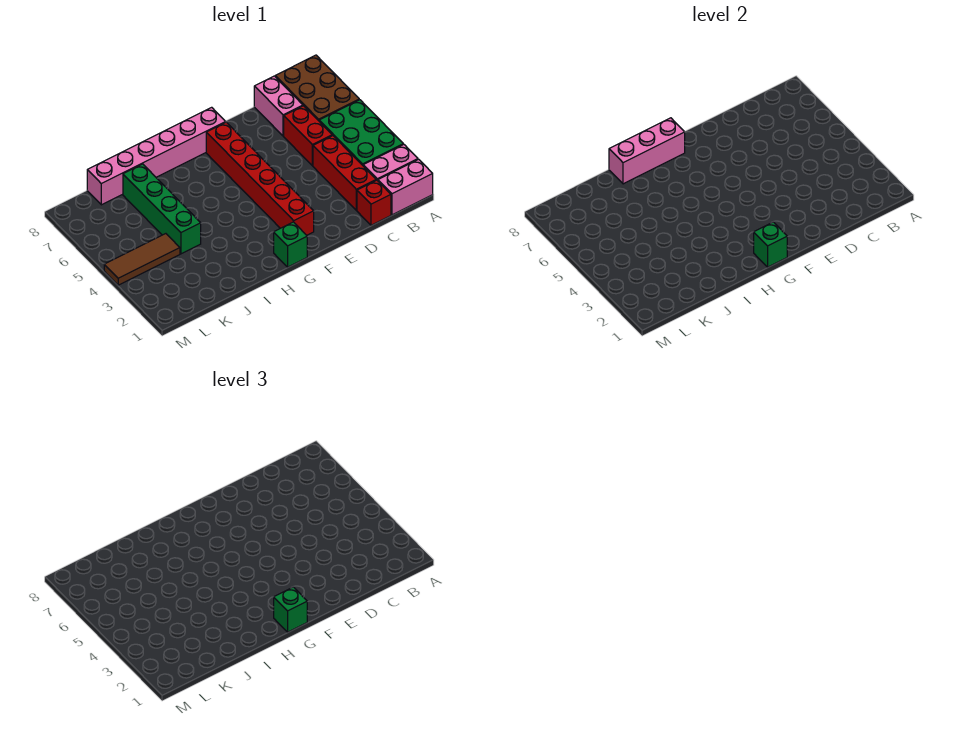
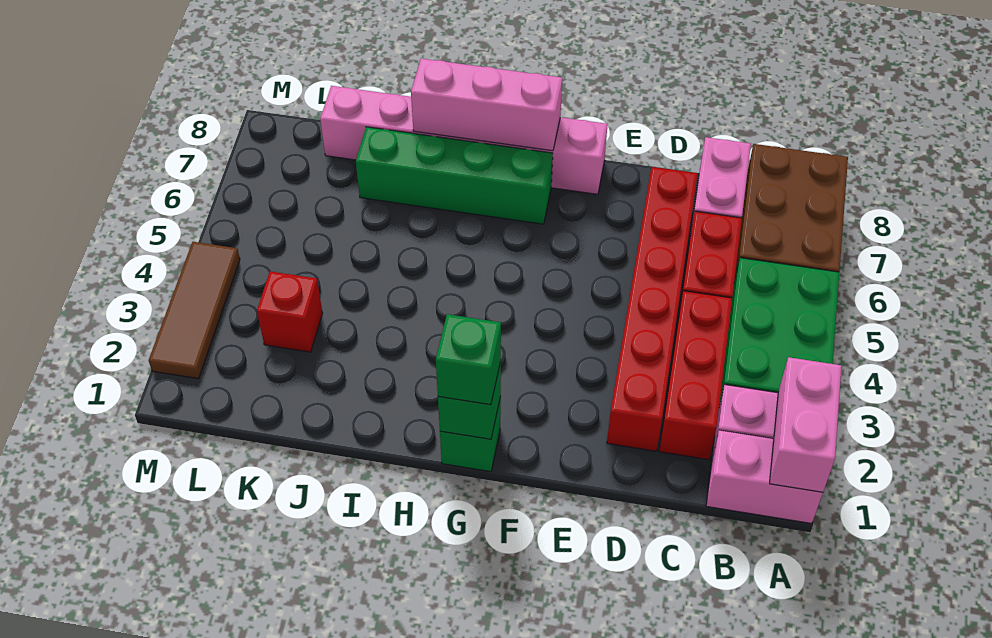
none -> pink brick A1:A2 level 2
red brick C1 level 1 -> red brick K3 level 1
red brick F2:F7 level 1 -> red brick D2:D7 level 1
green brick J4:J7 level 1 -> green brick G7:J7 level 1
brown tile K4:M4 level 1 -> brown tile M2:M4 level 1

